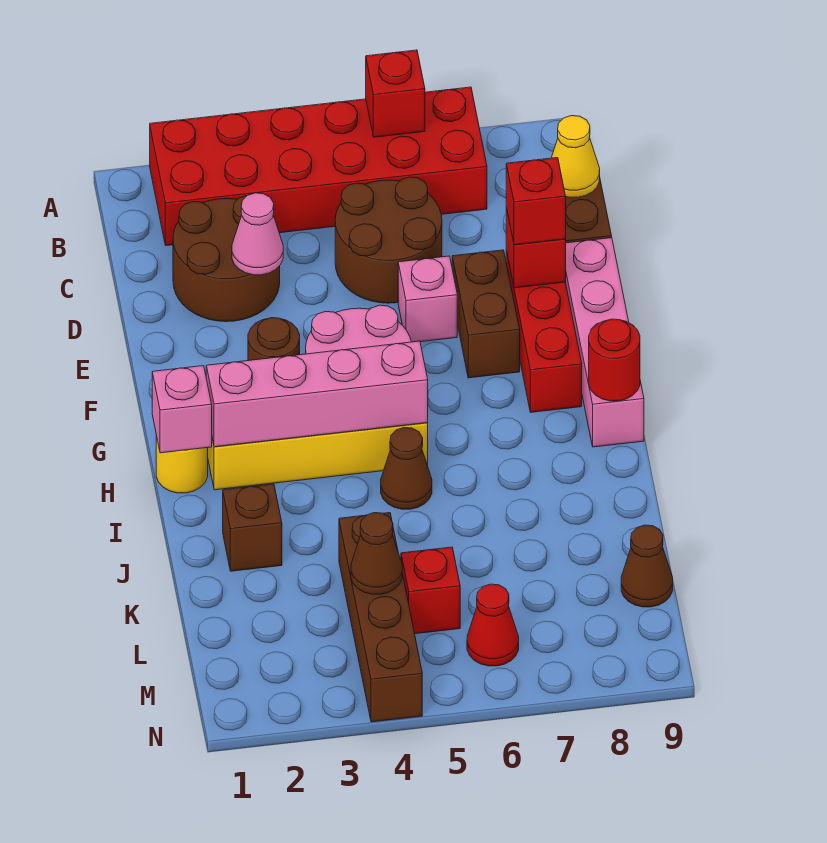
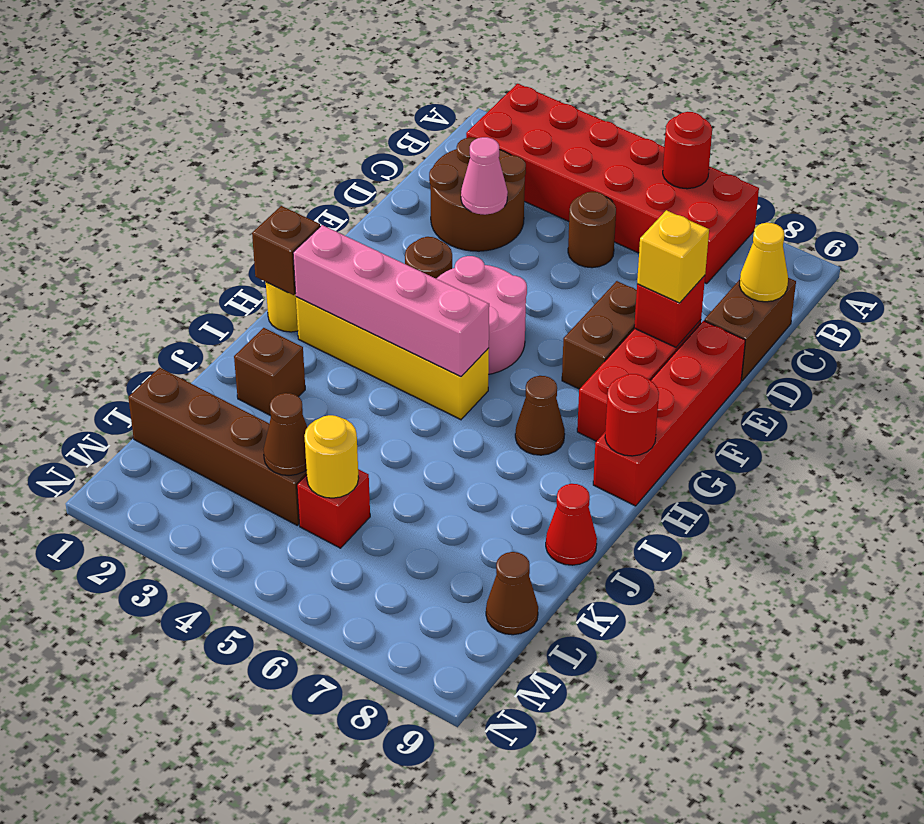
red brick A6 level 2 -> red round brick A6 level 2
brown round brick C5:D6 level 1 -> brown round brick C5 level 1
pink brick E6 level 1 -> none
red brick E8 level 3 -> yellow brick E8 level 3
pink brick E9:H9 level 1 -> red brick E9:H9 level 1
pink brick H1 level 2 -> brown brick H1 level 2
brown cone I5 level 1 -> brown cone H7 level 1
brown brick K4:N4 level 1 -> brown brick L1:L4 level 1
none -> yellow round brick L5 level 2
red cone M6 level 1 -> red cone J9 level 1

